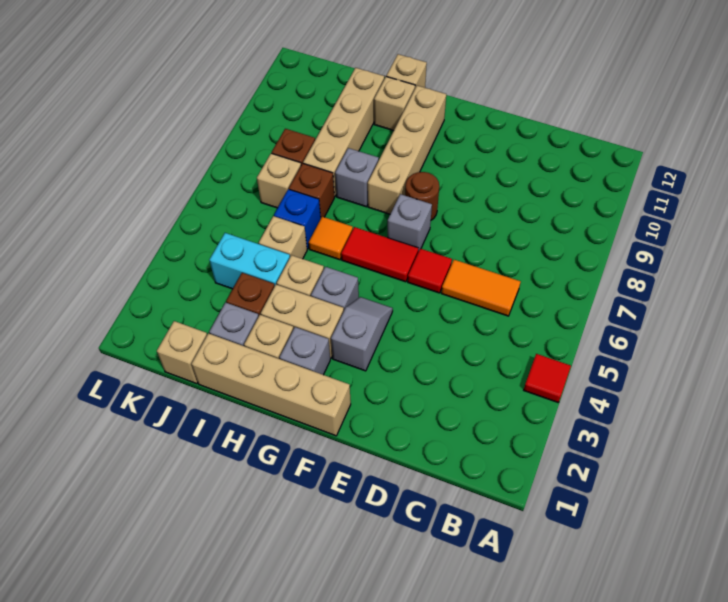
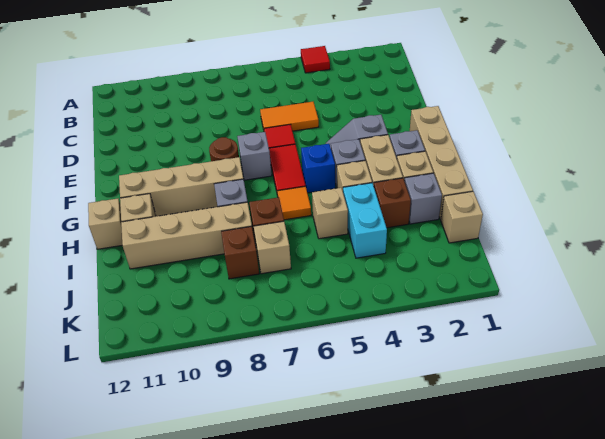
orange tile C6:D6 level 1 -> orange tile D5:D6 level 1
blue brick I6 level 1 -> blue brick G5 level 1

